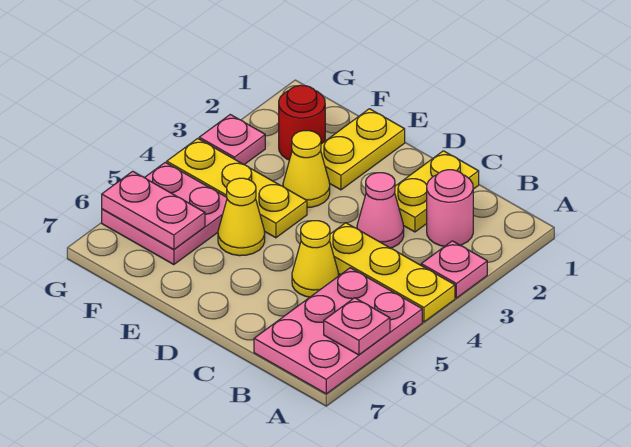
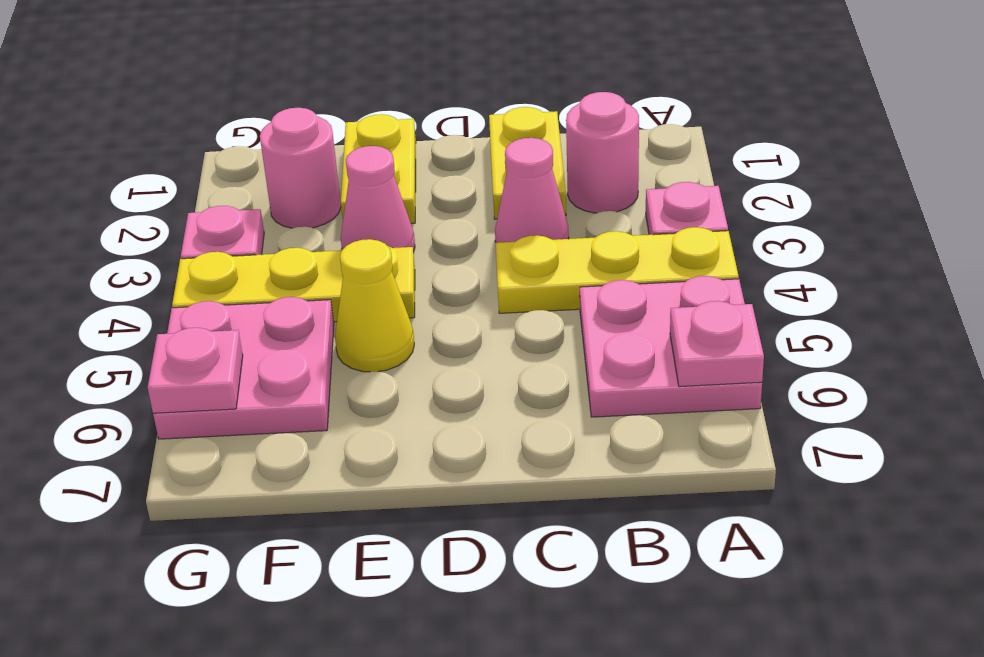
pink plate A5:B7 level 1 -> pink plate A5:B6 level 1
yellow cone C5 level 1 -> none
yellow cone E3 level 1 -> pink cone E3 level 1
red round brick F2 level 1 -> pink round brick F2 level 1
pink plate F6:G6 level 2 -> pink plate G6 level 2

